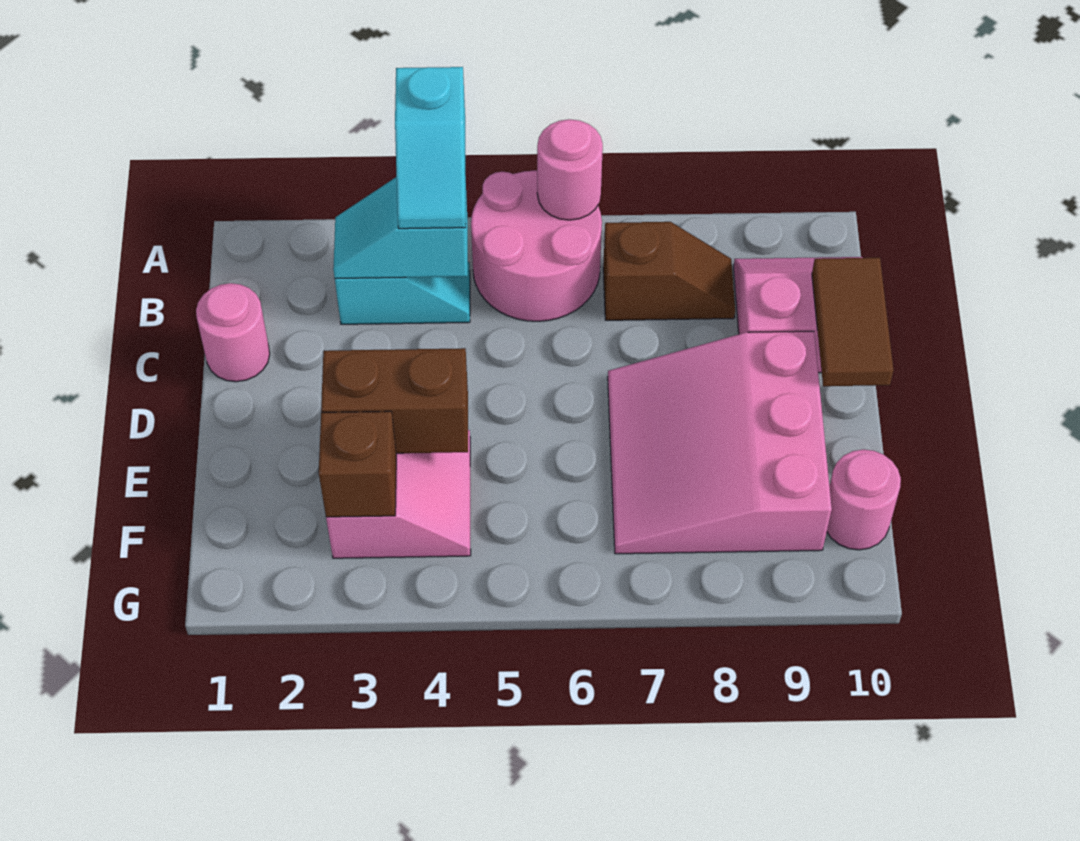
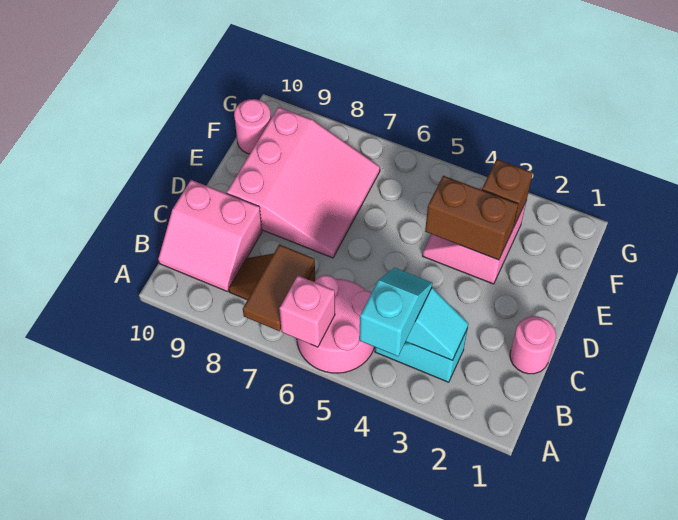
pink round brick A6 level 2 -> pink brick A6 level 2
brown tile C10:D10 level 2 -> brown tile A7:B7 level 2

